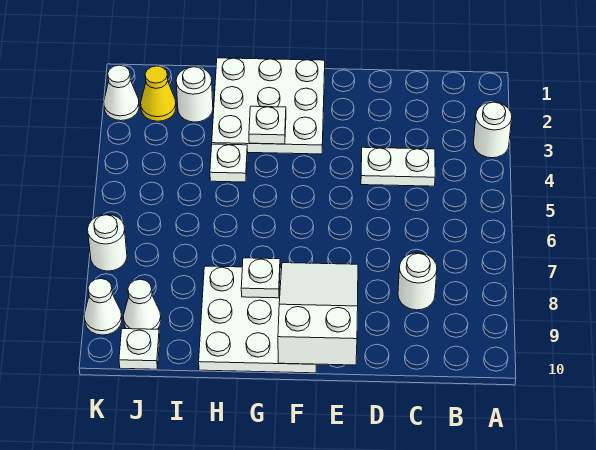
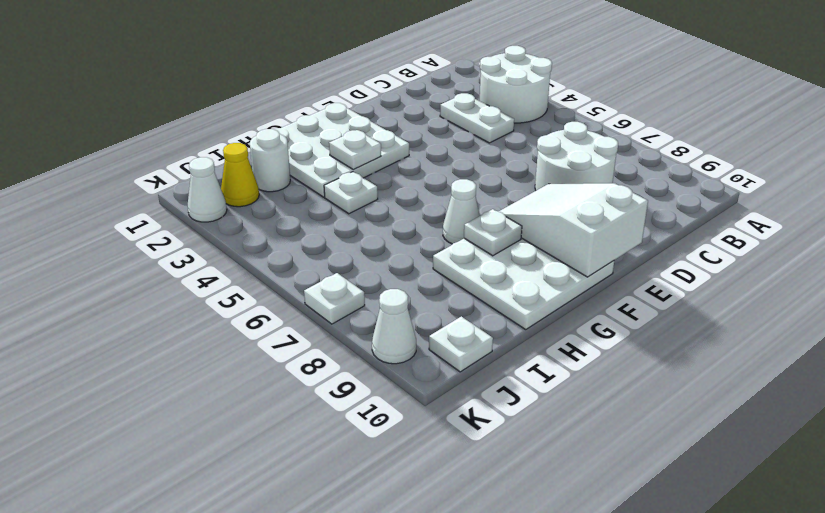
white round brick A3 level 1 -> white round brick A3:B4 level 1
white plate C4:D4 level 1 -> white plate C3:C4 level 1
white round brick C8 level 1 -> white round brick C7:D8 level 1
white cone J9 level 1 -> white cone G7 level 1
white round brick K7 level 1 -> white plate K7 level 1

